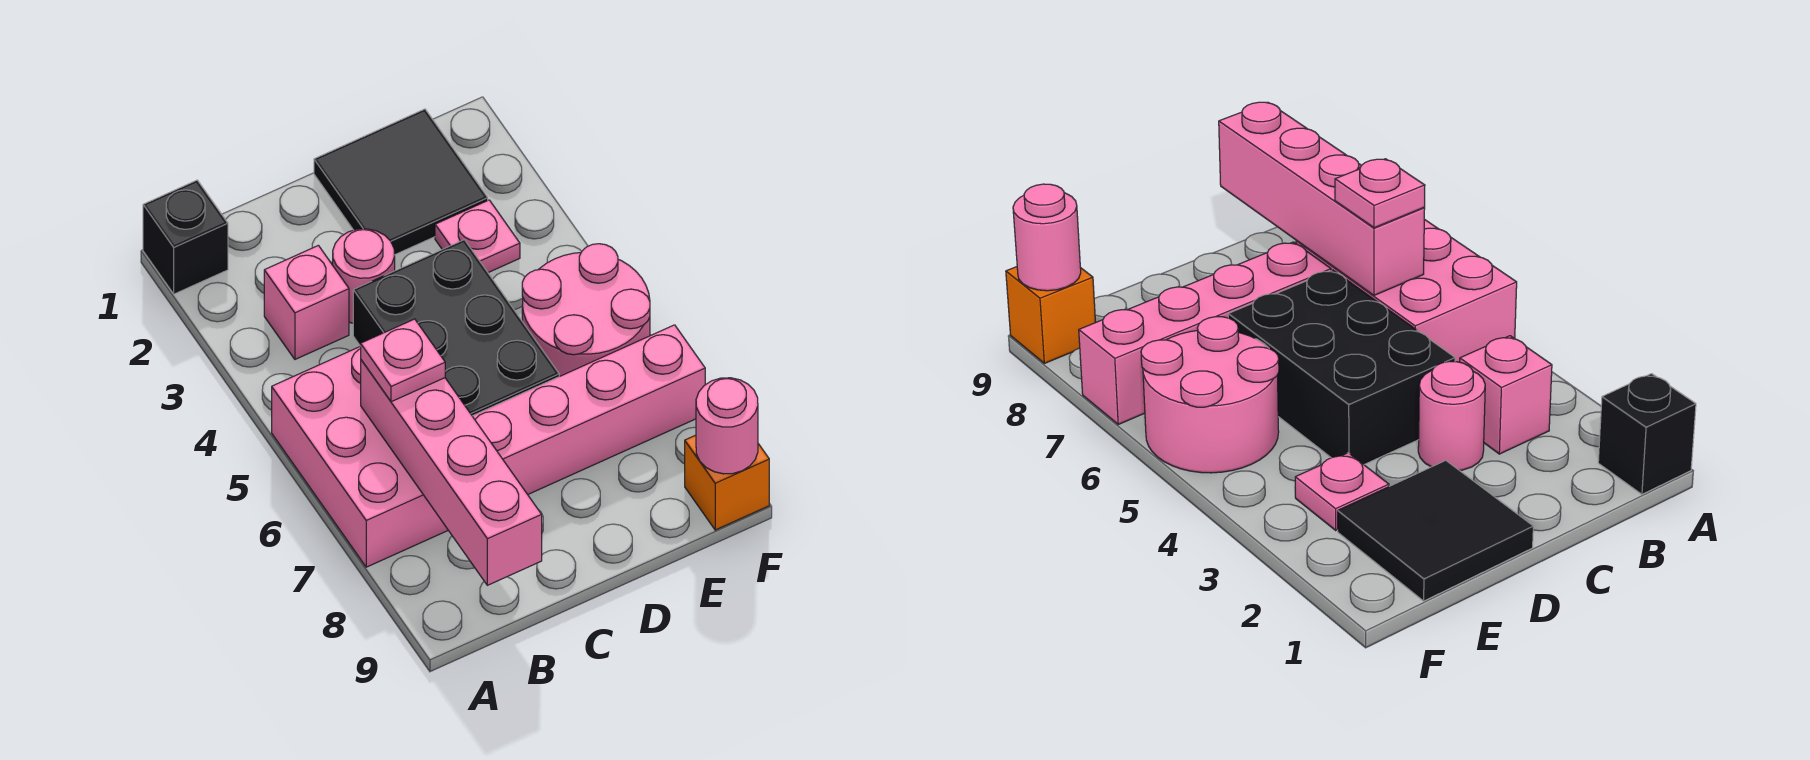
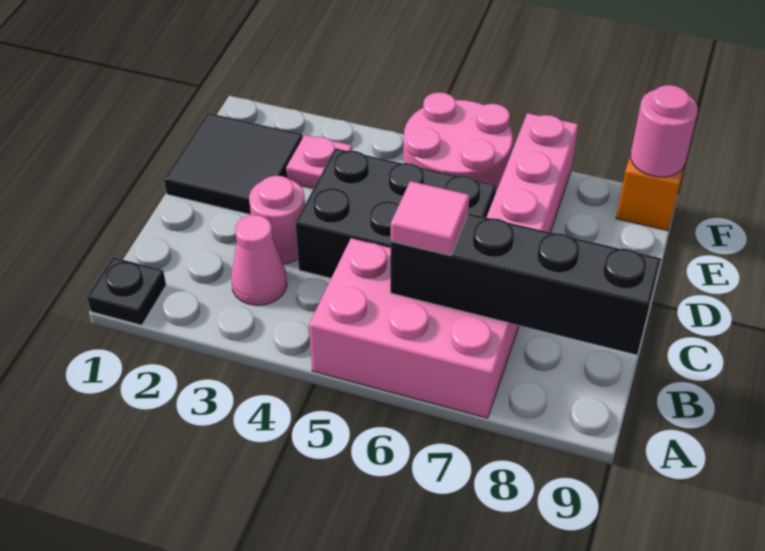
black brick A1 level 1 -> black plate A1 level 1
pink brick B3 level 1 -> pink cone B3 level 1
pink brick B6:B9 level 2 -> black brick B6:B9 level 2
pink plate B6 level 3 -> pink tile B6 level 3

